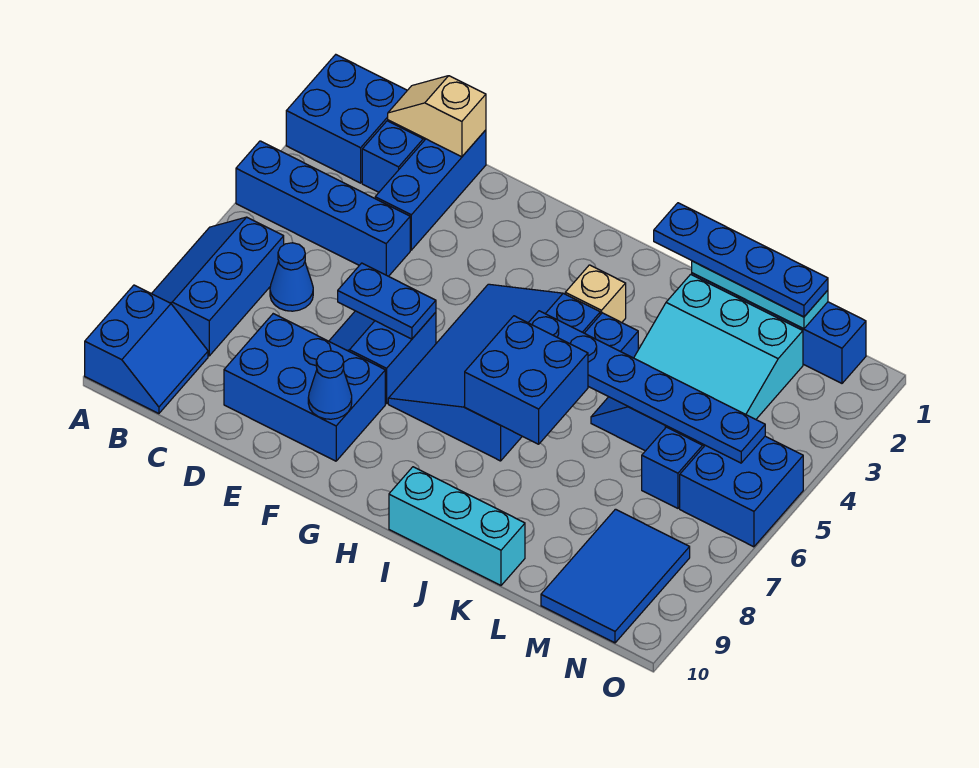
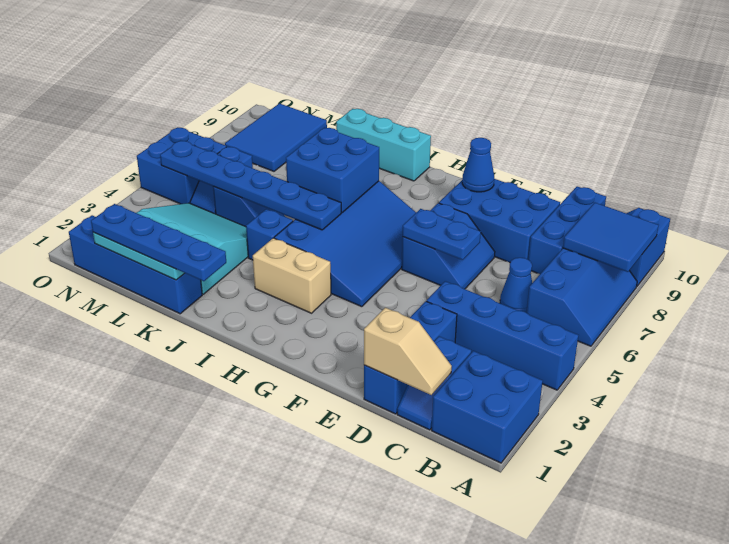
none -> blue tile A8:B9 level 2
none -> blue brick C8:C10 level 1
tan brick I3 level 1 -> tan brick H3:I3 level 1

